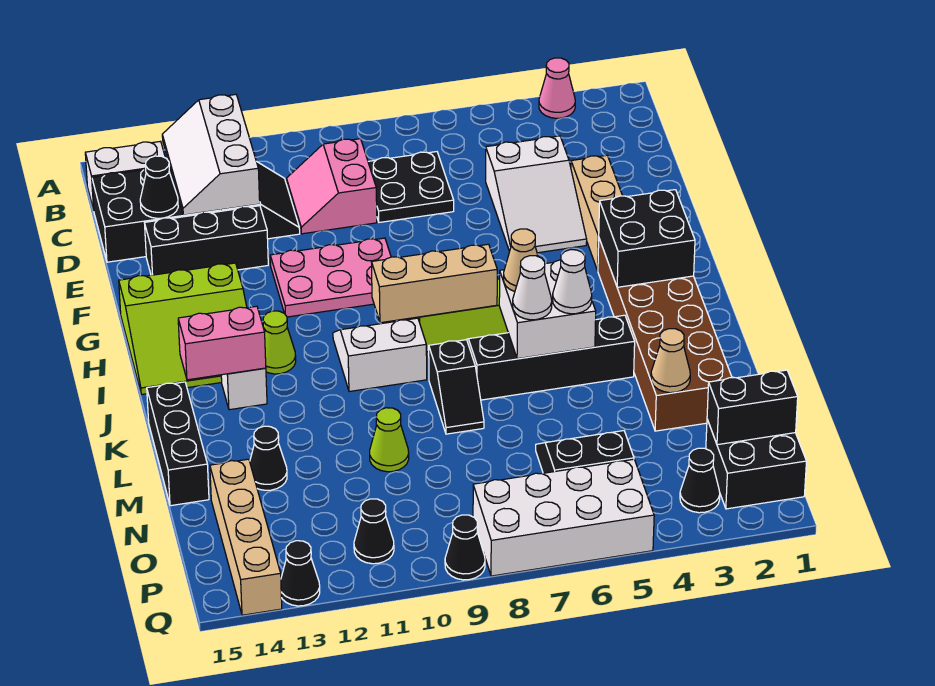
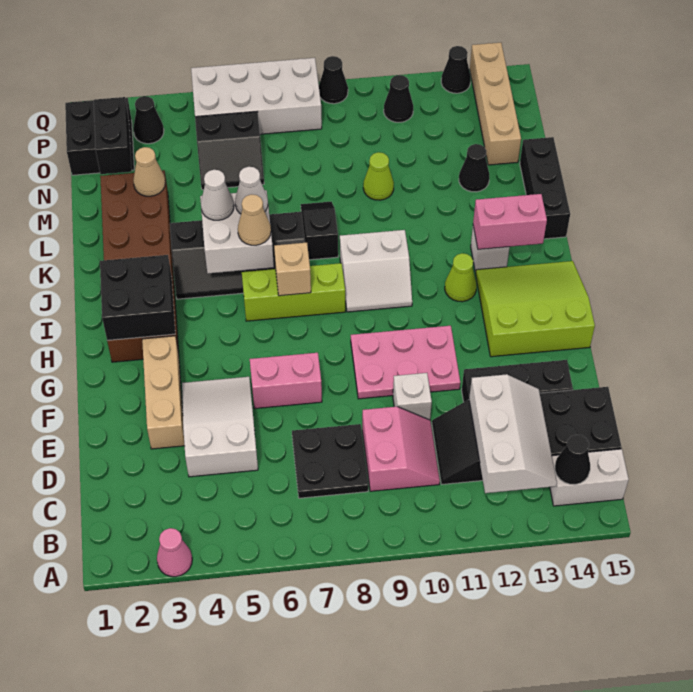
black cone D14 level 2 -> black cone B14 level 2
none -> white brick E10 level 1
none -> pink brick F6:F7 level 1
tan brick I7:I9 level 2 -> tan brick I7 level 2
black brick O1:O2 level 2 -> black brick N2:O2 level 2

